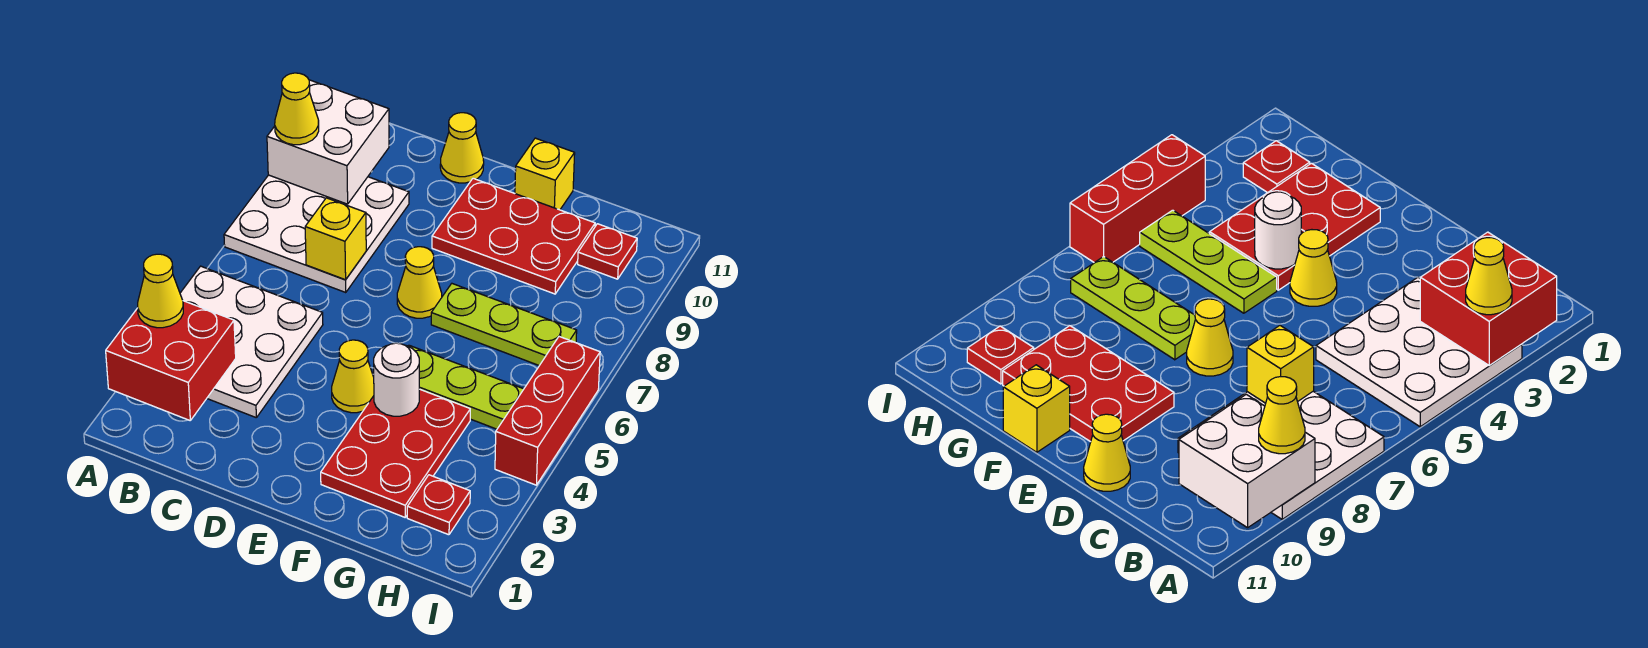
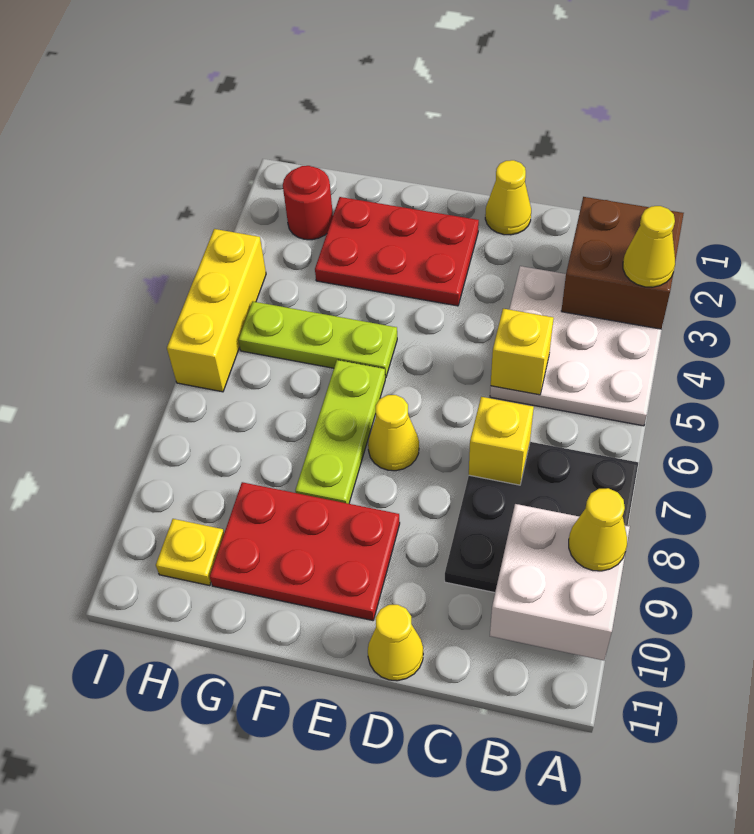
red brick A2:B3 level 2 -> brown brick A2:B3 level 2
white plate A7:C9 level 1 -> black plate A7:C9 level 1
yellow cone E4 level 1 -> yellow cone D1 level 1
red plate F2:G4 level 1 -> red plate E2:G3 level 1
white round brick F4 level 2 -> none
lime plate F7:H7 level 1 -> lime plate F6:F8 level 1
yellow brick F11 level 1 -> yellow brick C5 level 2
red plate H2 level 1 -> red round brick H2 level 1
red plate H10 level 1 -> yellow plate H10 level 1
red brick I4:I6 level 1 -> yellow brick I4:I6 level 1

